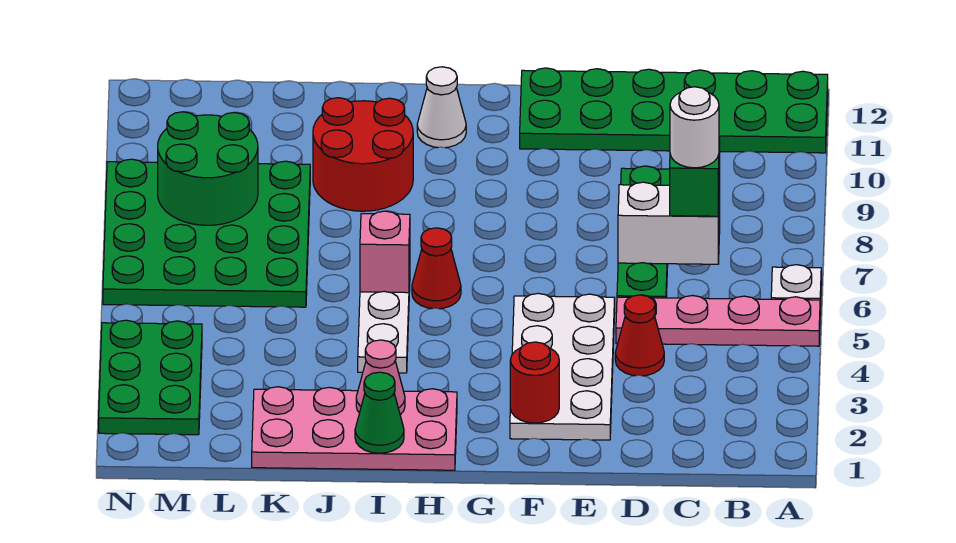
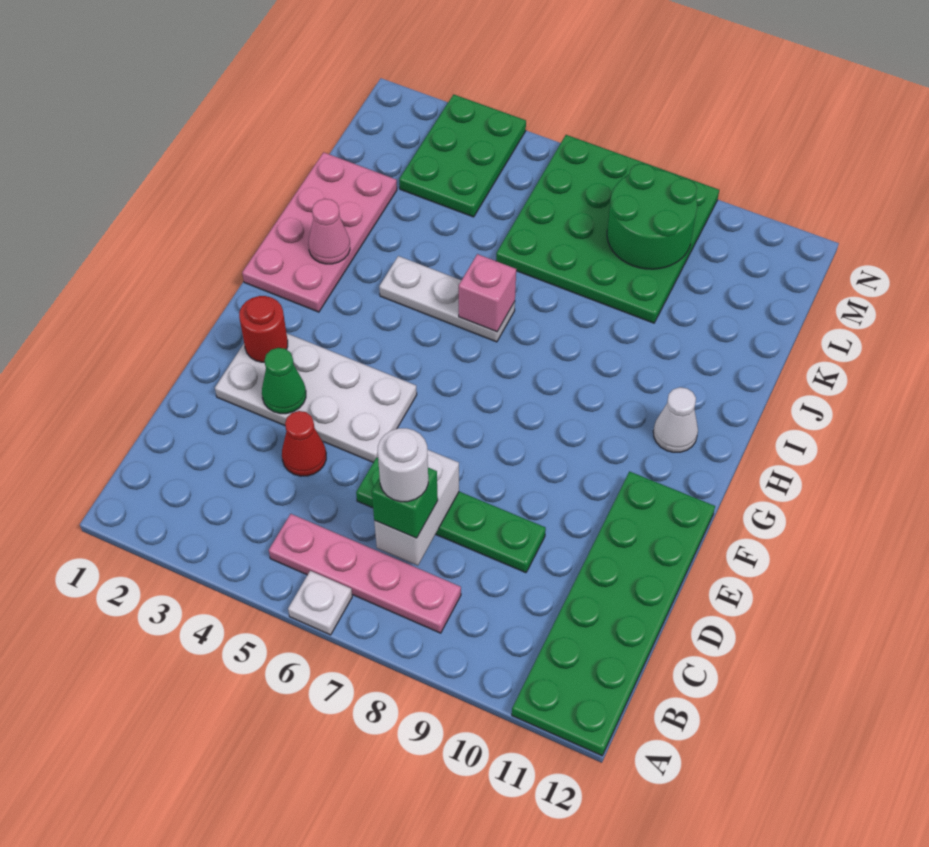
pink plate A5:D5 level 1 -> pink plate B5:B8 level 1
red cone H6 level 1 -> none
green cone I1 level 2 -> green cone E3 level 2
red round brick I9:J10 level 1 -> none
green plate M2:N4 level 1 -> green plate L3:N4 level 1

